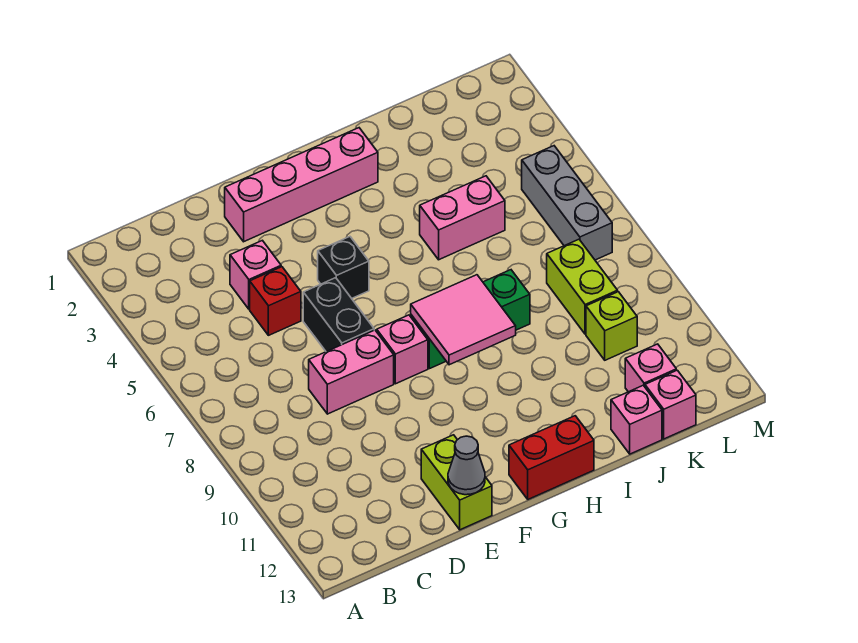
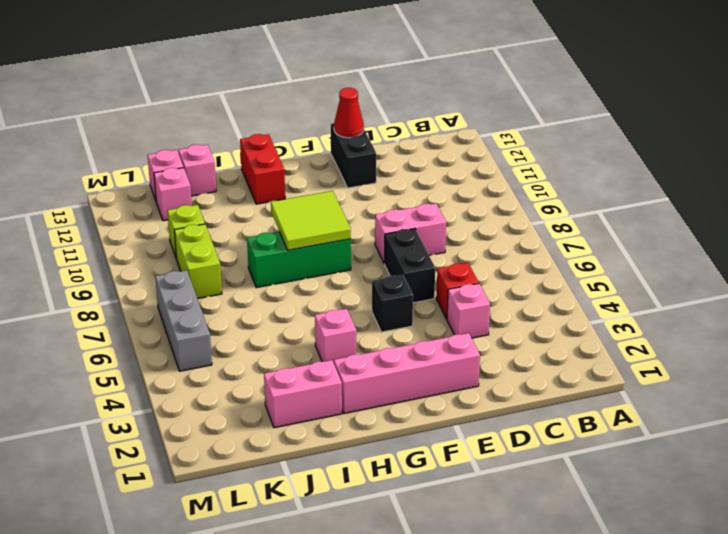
lime brick E12:E13 level 1 -> black brick E12:E13 level 1
grey cone E13 level 2 -> red cone E13 level 2
pink brick F8 level 1 -> pink brick H4 level 1
pink tile G8:H9 level 2 -> lime tile G8:H9 level 2
red brick G13:H13 level 1 -> red brick H12:H13 level 1
pink brick I5:J5 level 1 -> pink brick I2:J2 level 1

